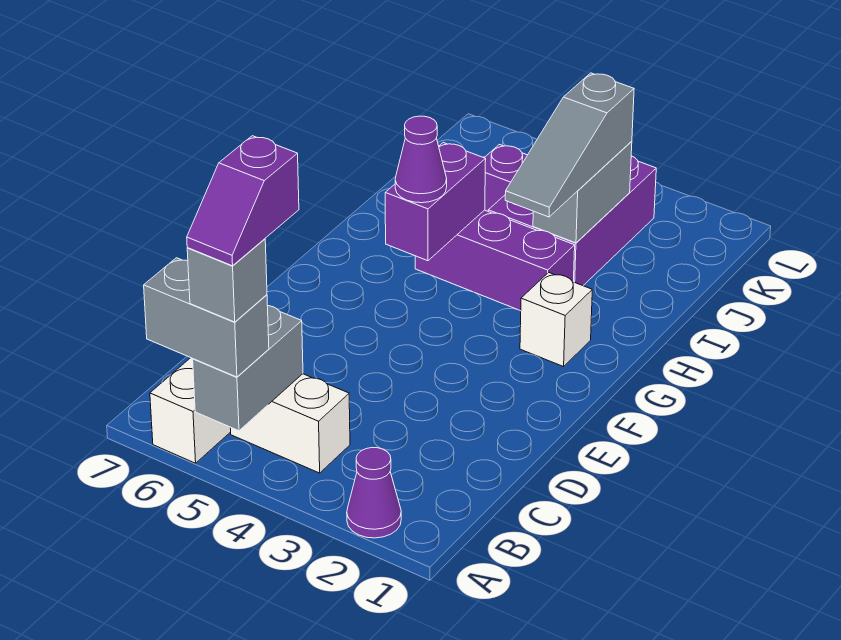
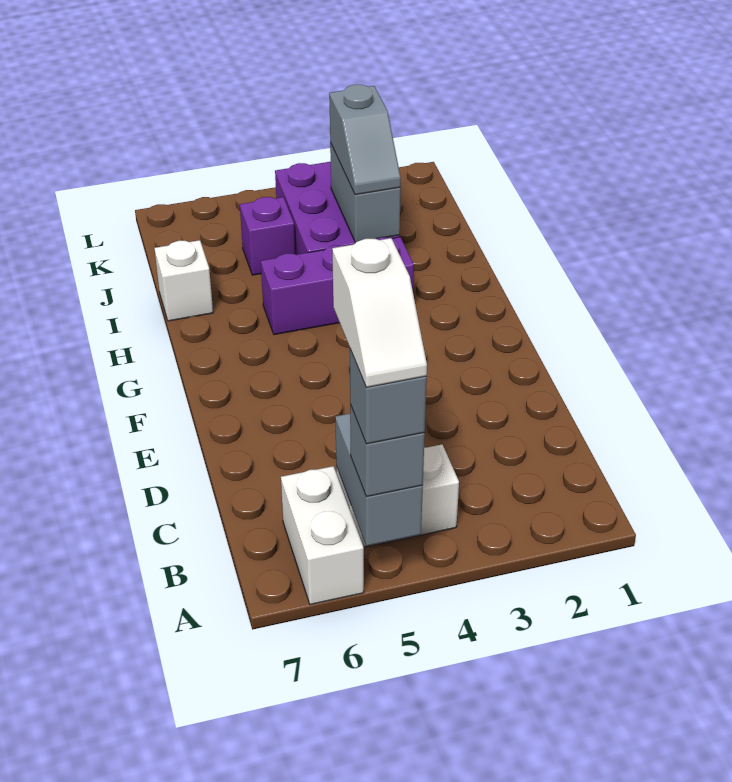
purple cone A2 level 1 -> none
grey brick A5:A6 level 3 -> grey brick A5 level 3
purple slope A5:B5 level 5 top B -> white slope A5:B5 level 5 top B
white brick G2 level 1 -> white brick I7 level 1
purple brick G5:H5 level 2 -> none
purple cone G5 level 3 -> none
grey slope H3:J3 level 3 top J -> grey slope I3:J3 level 3 top J

